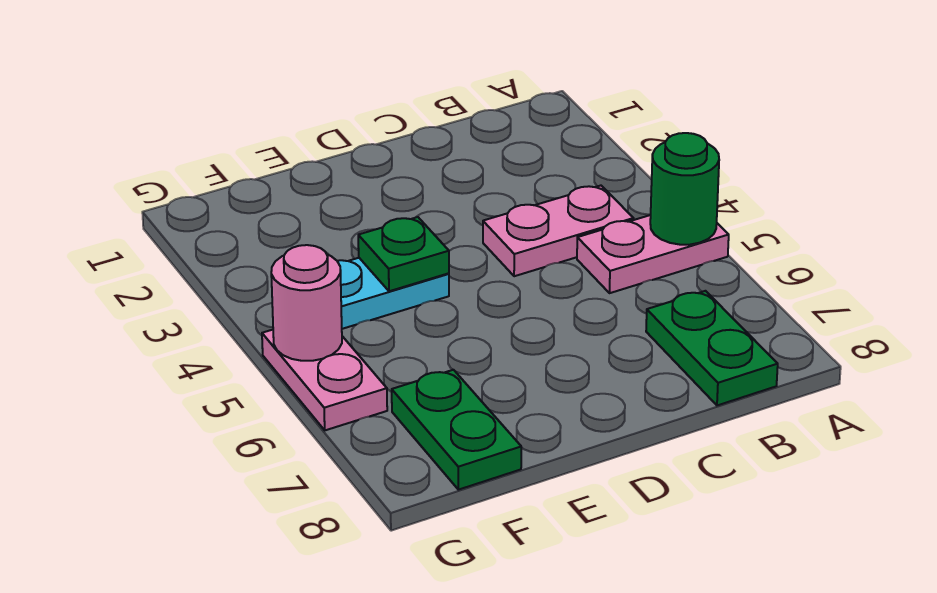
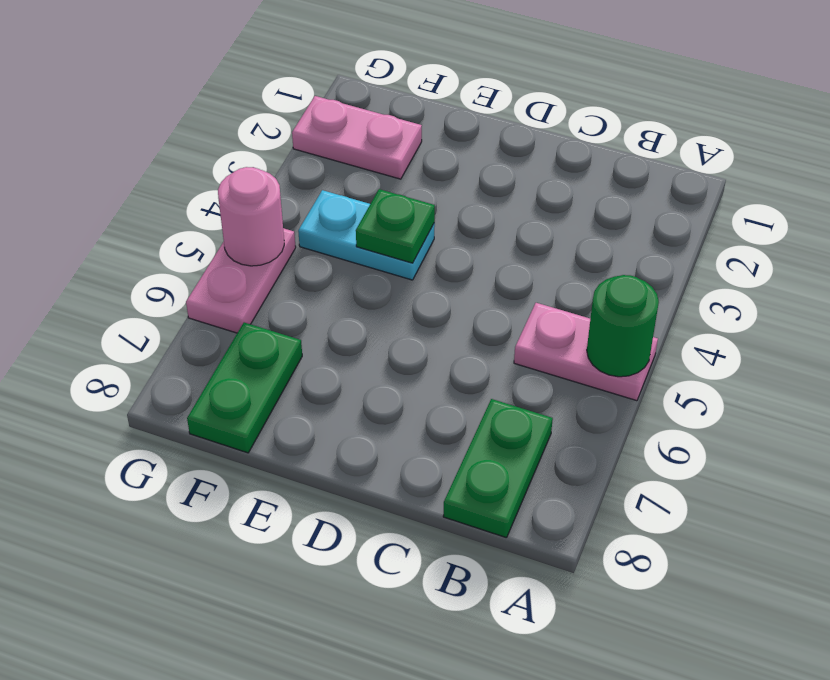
pink plate B4:C4 level 1 -> pink plate F2:G2 level 1

